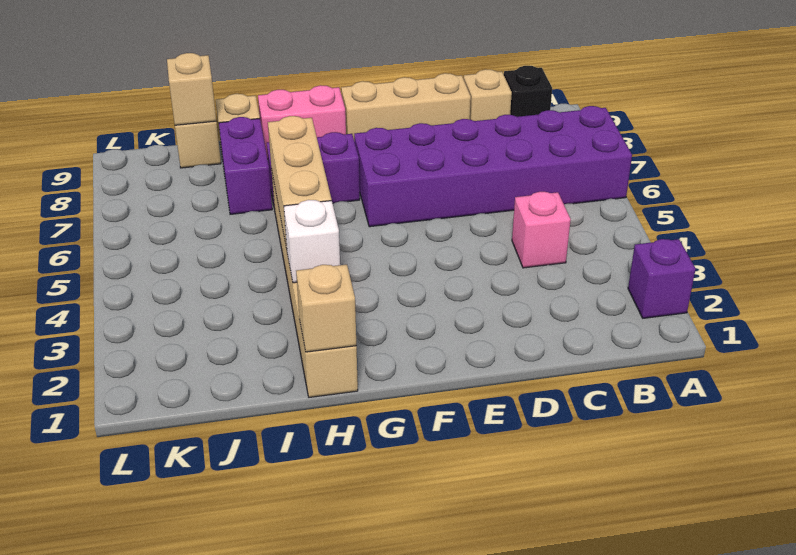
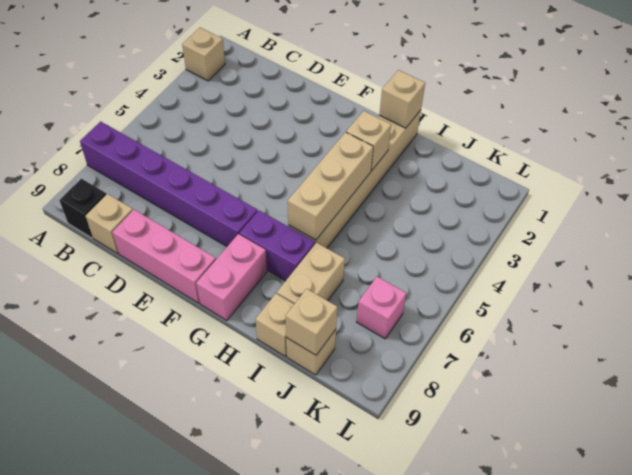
purple brick A2 level 1 -> tan brick A2 level 1
purple brick A6:F7 level 1 -> purple brick A7:F7 level 1
pink brick C4 level 1 -> pink brick K7 level 1
tan brick D9:F9 level 1 -> pink brick D9:F9 level 1
pink brick G9:H9 level 1 -> pink brick G8:G9 level 1
white brick H3 level 2 -> tan brick H3 level 2
purple brick I7:I8 level 1 -> tan brick I7:I8 level 1

